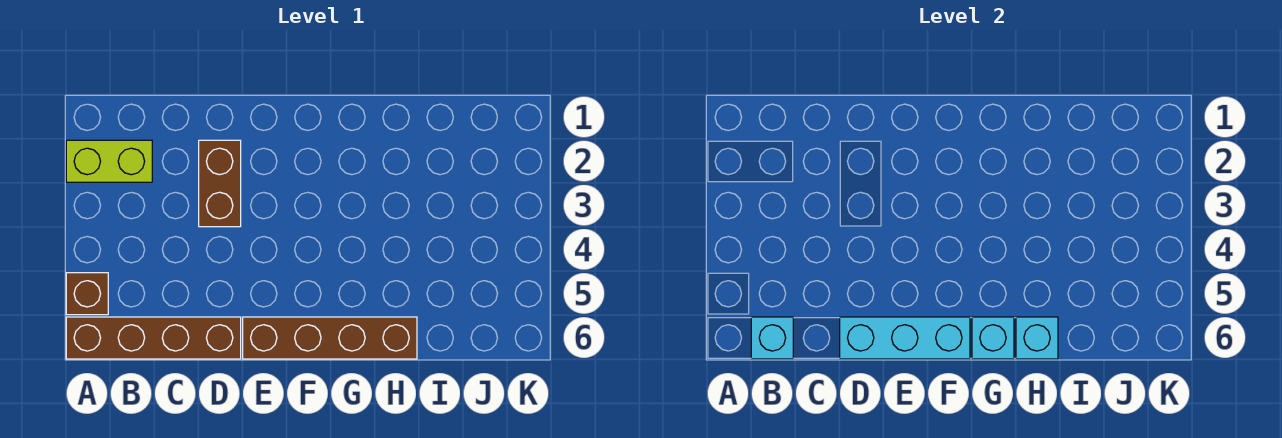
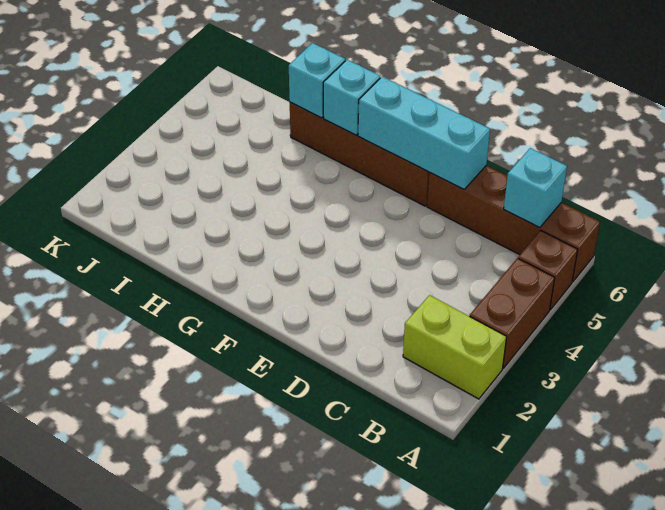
brown brick D2:D3 level 1 -> brown brick A3:A4 level 1

